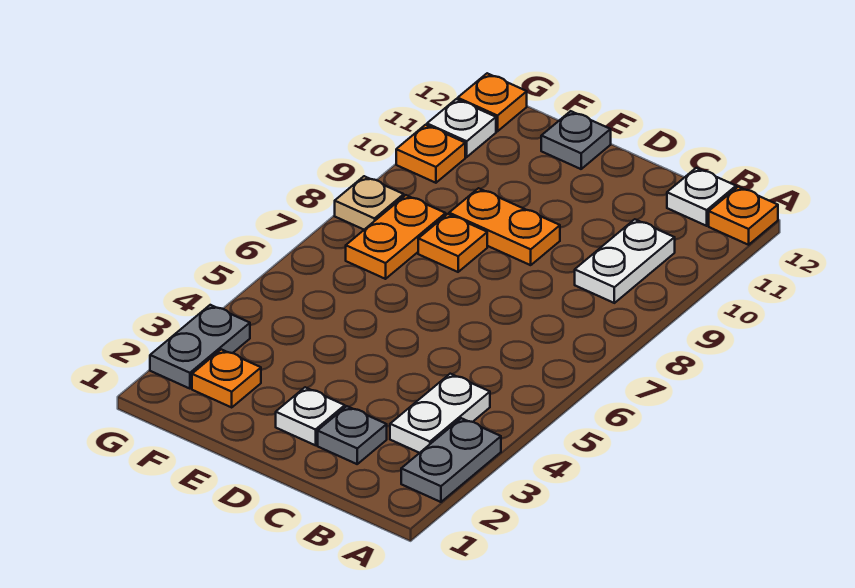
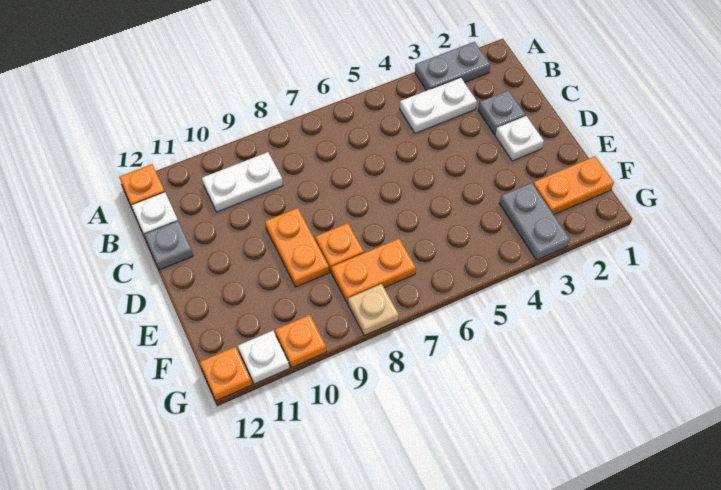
grey plate E12 level 1 -> grey plate C12 level 1
orange plate F2 level 1 -> orange plate F1:F2 level 1
grey plate G2:G3 level 1 -> grey plate F3:G3 level 1

